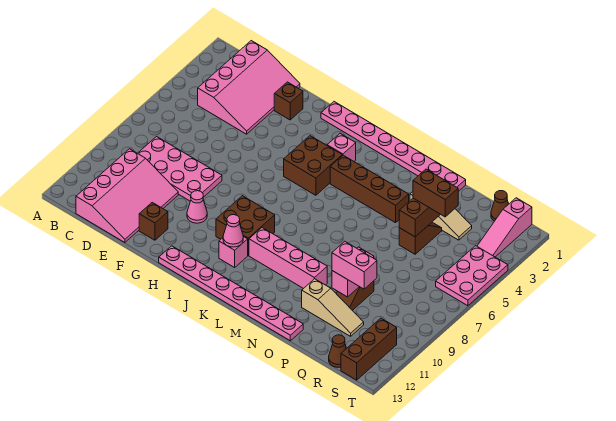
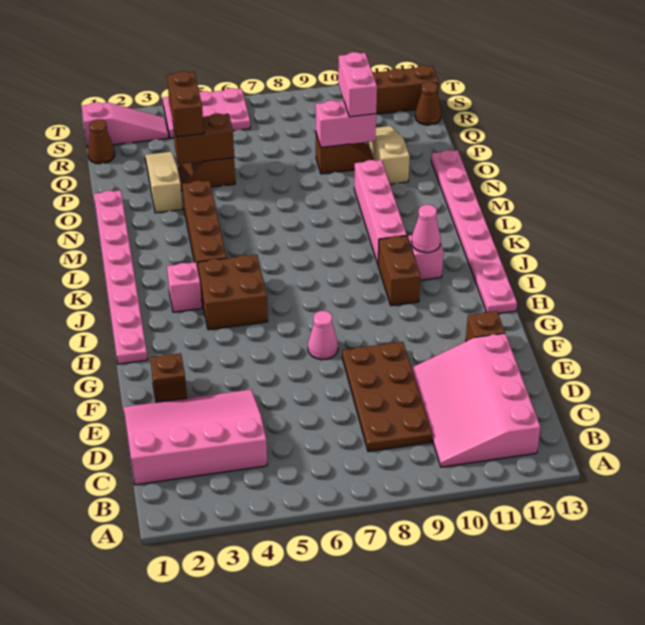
pink plate C8:F9 level 1 -> brown plate C8:F9 level 1
pink slope C10:E13 level 1 top C -> pink slope B10:E12 level 1 top 12
pink cone G10 level 1 -> pink cone G7 level 1
brown brick I9:J10 level 1 -> brown brick I10:J10 level 1

